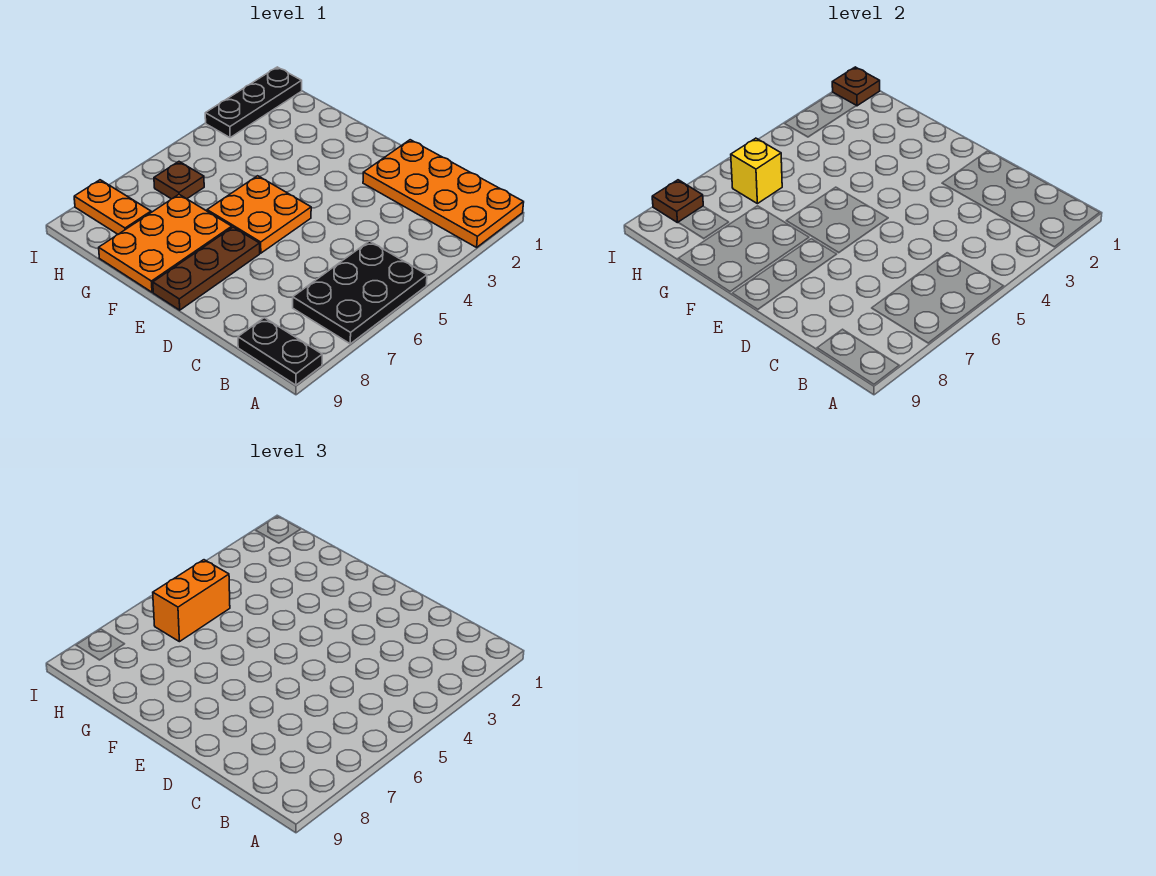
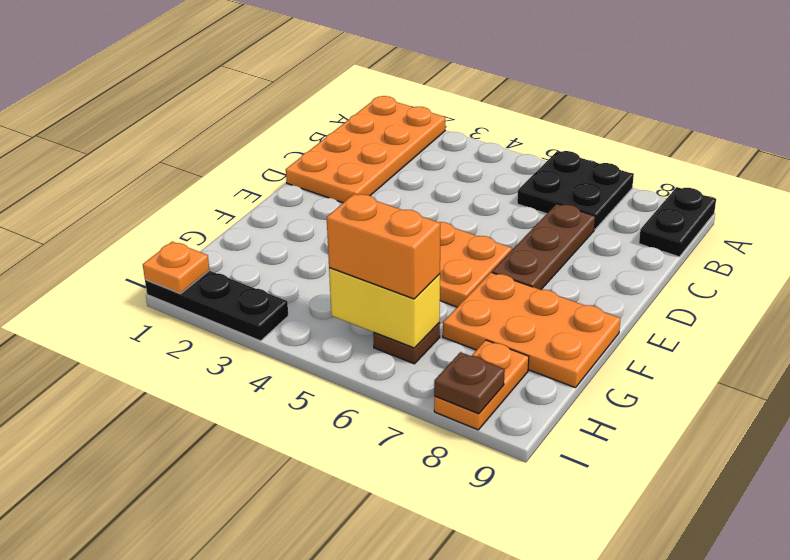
black plate A5:B7 level 1 -> black plate A6:B7 level 1
brown plate E7:E9 level 1 -> brown plate C7:E7 level 1
yellow brick H6 level 2 -> yellow brick H5:H6 level 2
brown plate I1 level 2 -> orange plate I1 level 2

